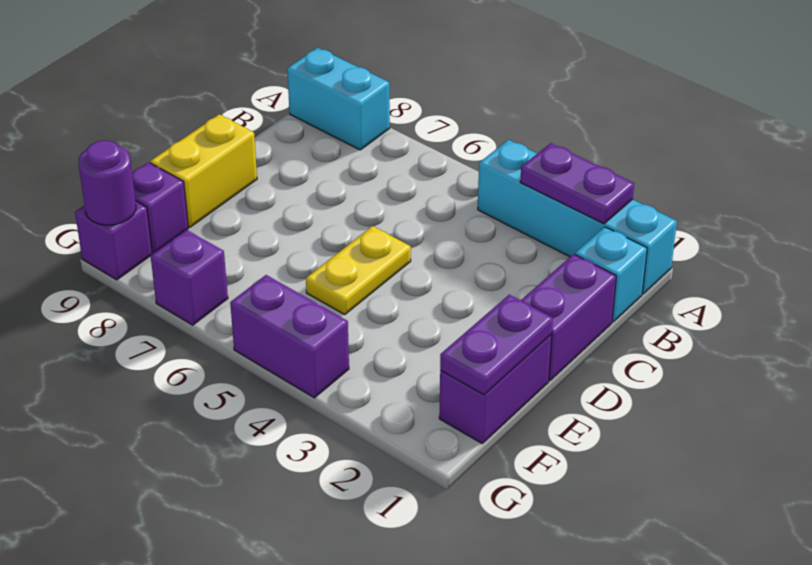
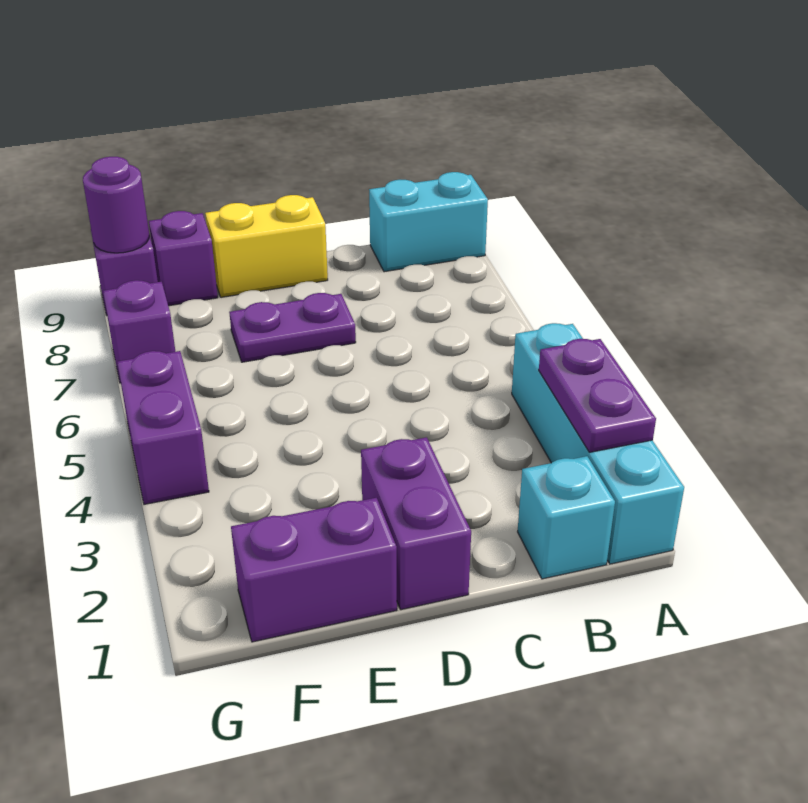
cyan brick A8:A9 level 1 -> cyan brick A9:B9 level 1
purple brick C1:D1 level 1 -> purple brick D1:D2 level 1
yellow plate D5:E5 level 1 -> none
purple plate E1:F1 level 2 -> purple plate D7:E7 level 1

